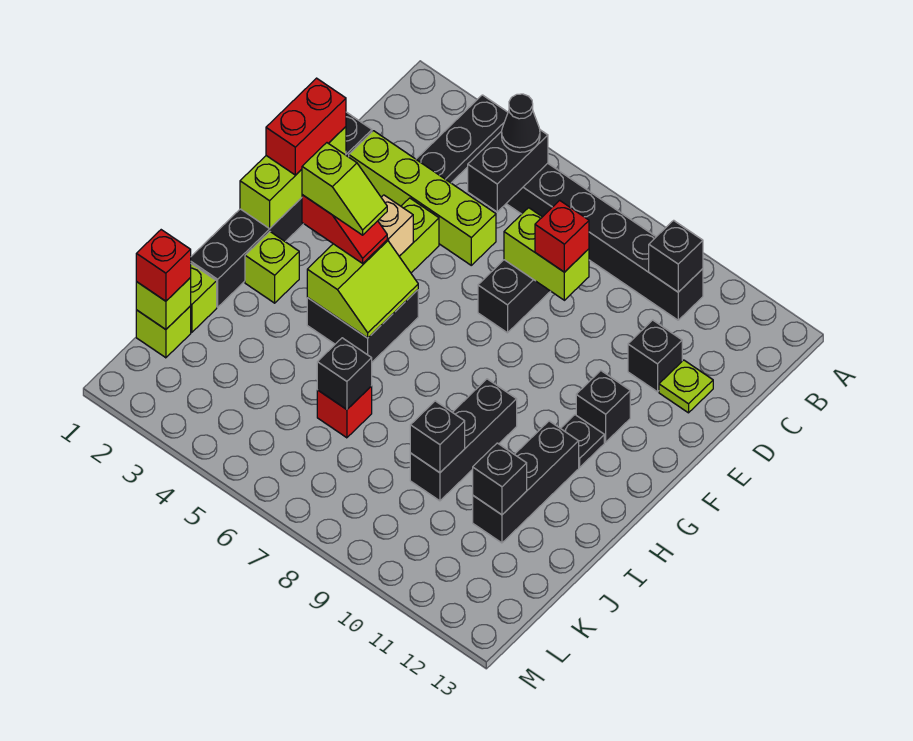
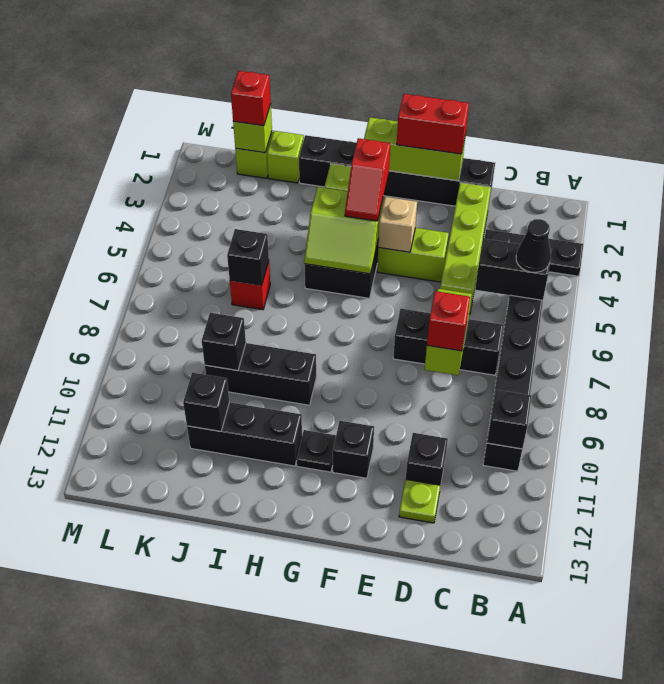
lime slope G3:G4 level 4 top 3 -> none

